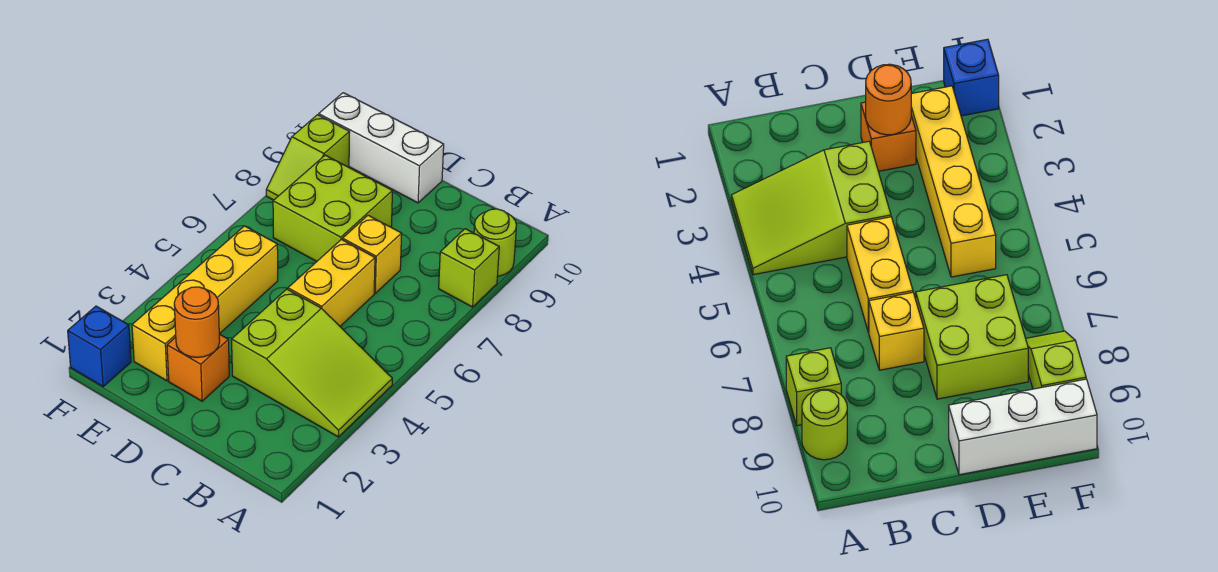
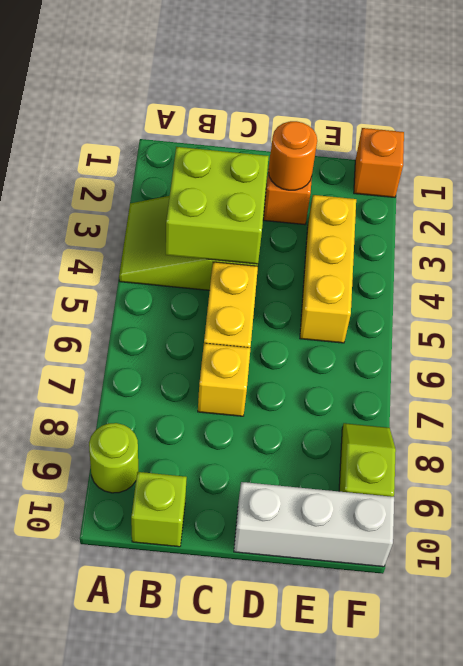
lime brick A8 level 1 -> lime brick B10 level 1
lime brick D7:E8 level 1 -> lime brick B3:C4 level 2
yellow brick E2:E5 level 1 -> yellow brick E3:E5 level 1
blue brick F1 level 1 -> orange brick F1 level 1

